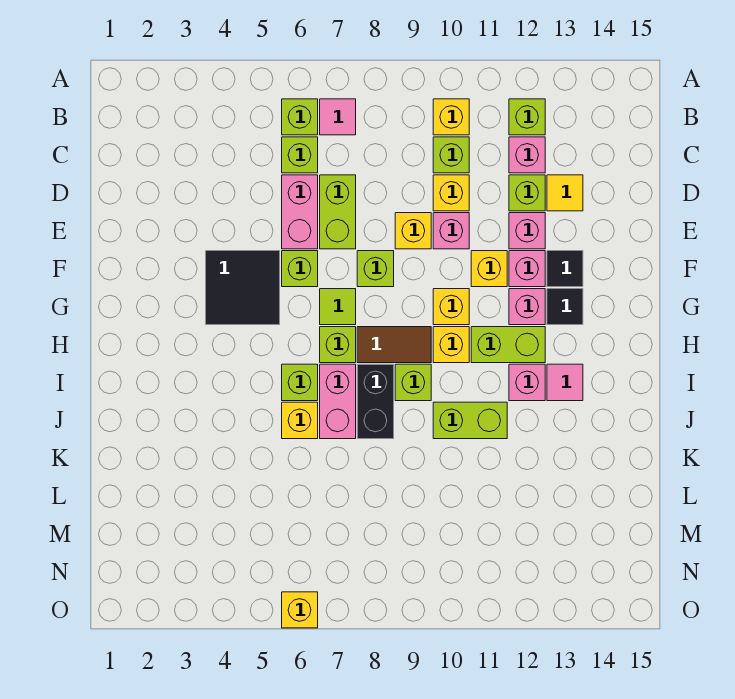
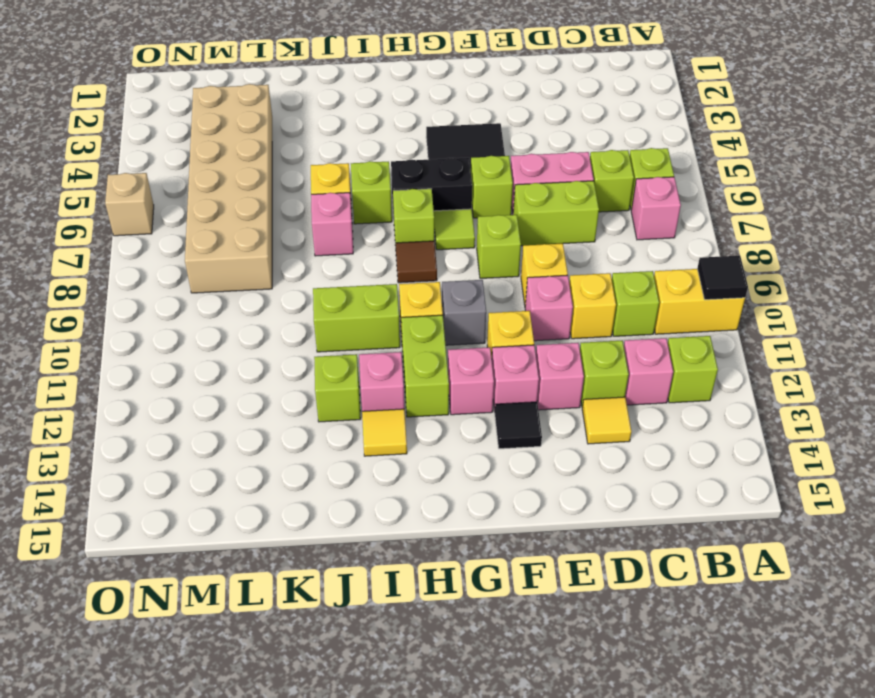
pink tile B7 level 1 -> pink brick B7 level 1
yellow brick B10 level 1 -> yellow brick A10:B10 level 1
yellow brick G10 level 1 -> grey brick G10 level 1
black tile G13 level 1 -> black tile A10 level 2
brown tile H8:H9 level 1 -> brown tile H8 level 1
pink brick I7:J7 level 1 -> pink brick J7 level 1
black brick I8:J8 level 1 -> black brick G6:H6 level 1
lime brick I9 level 1 -> lime brick J12 level 1
pink tile I13 level 1 -> yellow tile I13 level 1
lime brick J10:J11 level 1 -> lime brick I10:J10 level 1
none -> tan brick L3:M8 level 1
yellow brick O6 level 1 -> tan brick O6 level 1

